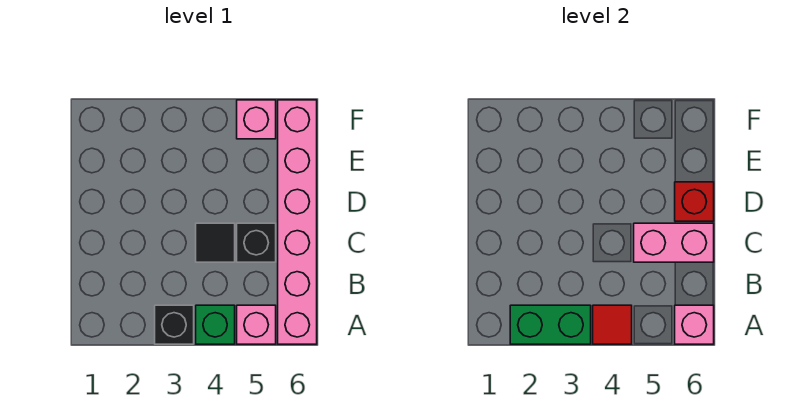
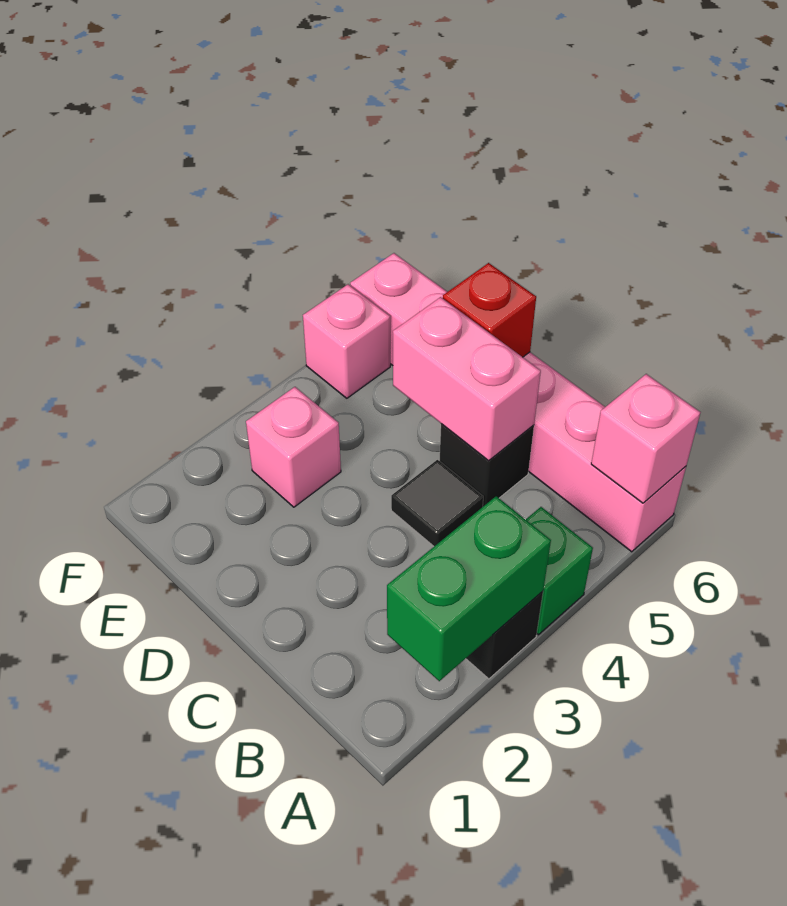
red tile A4 level 2 -> none
pink brick A5 level 1 -> pink brick E3 level 1
pink brick C5:C6 level 2 -> pink brick C5:D5 level 2

